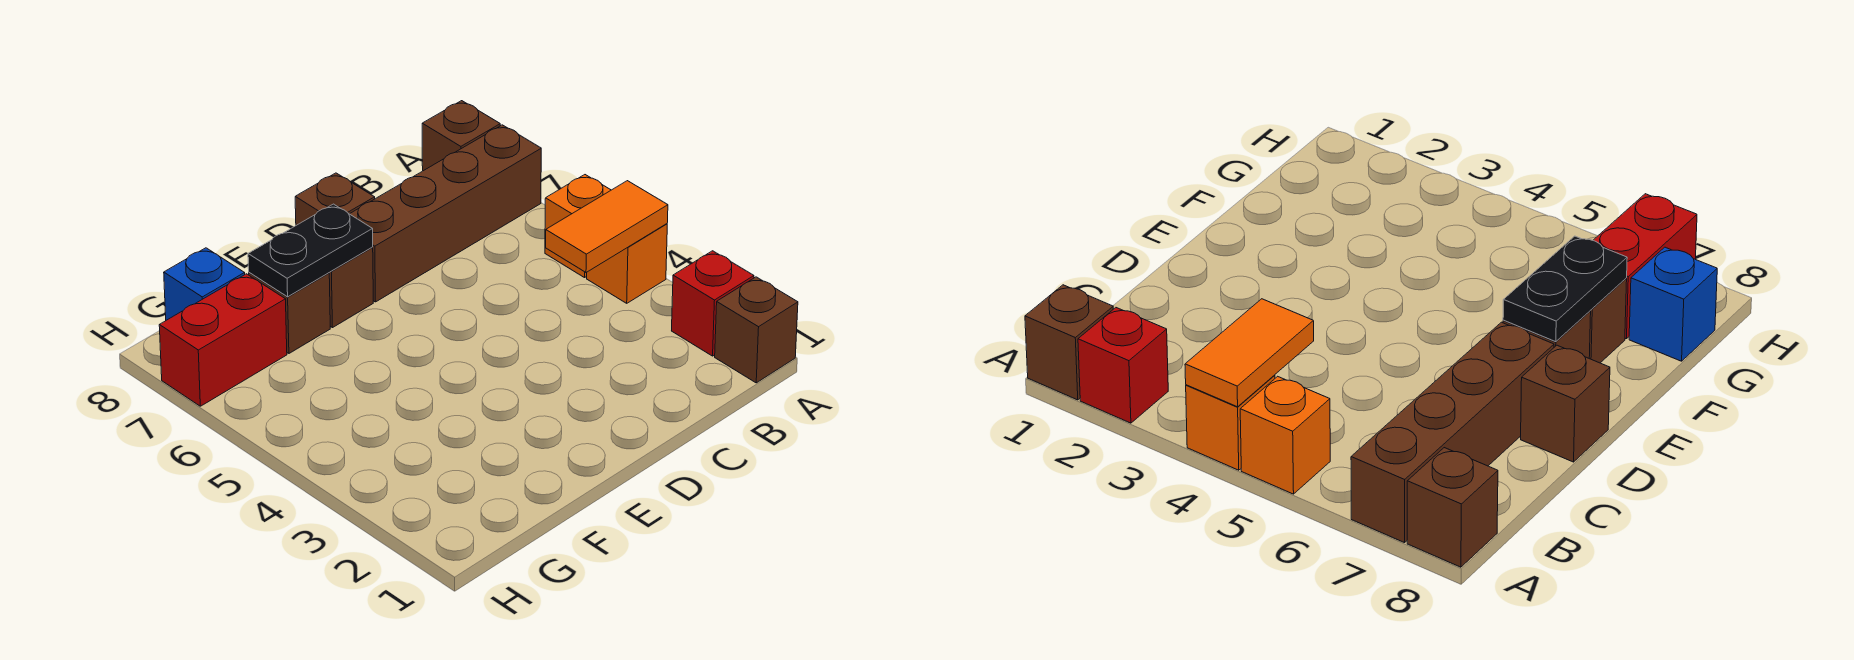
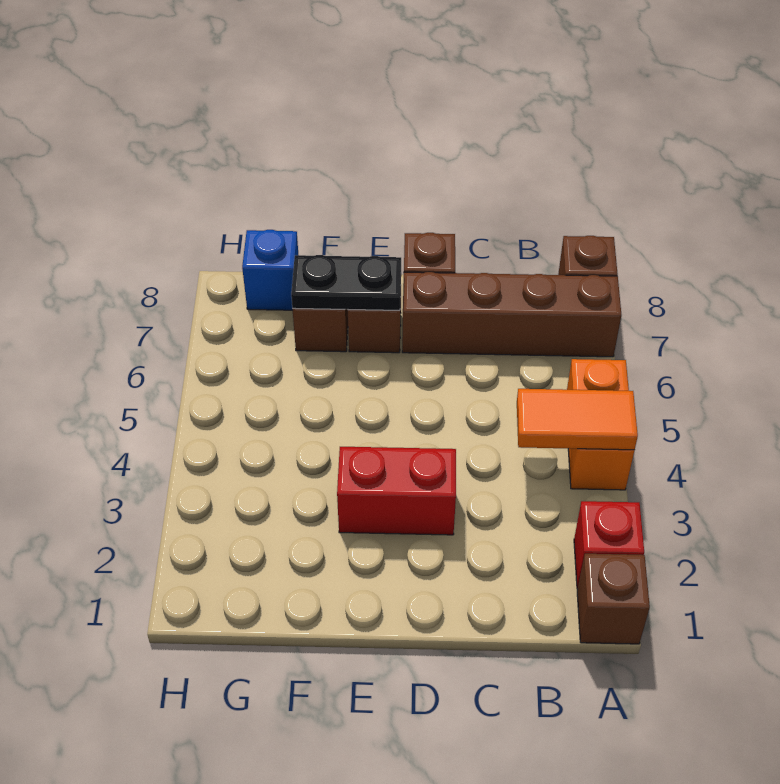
red brick G7:H7 level 1 -> red brick D3:E3 level 1

